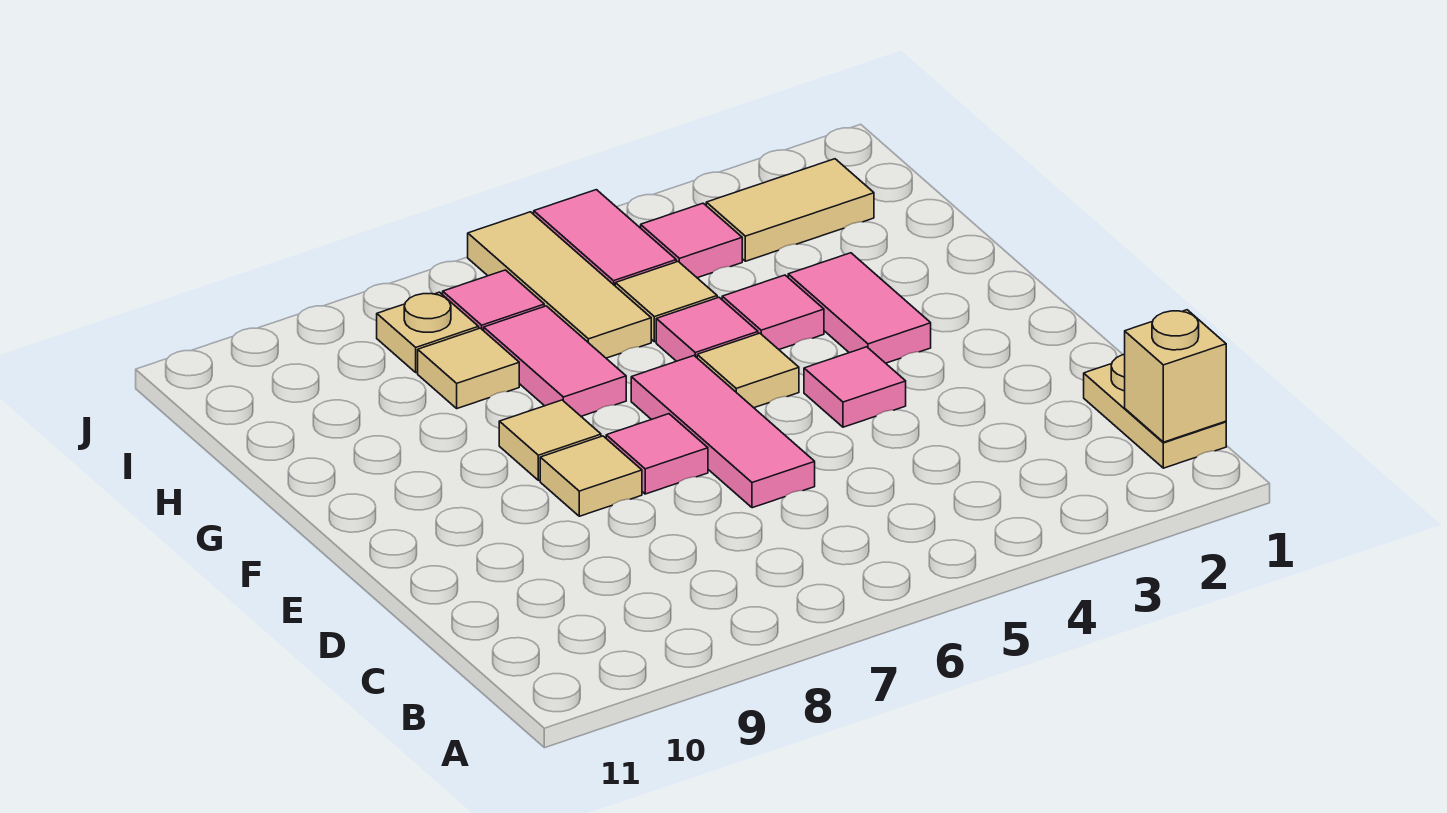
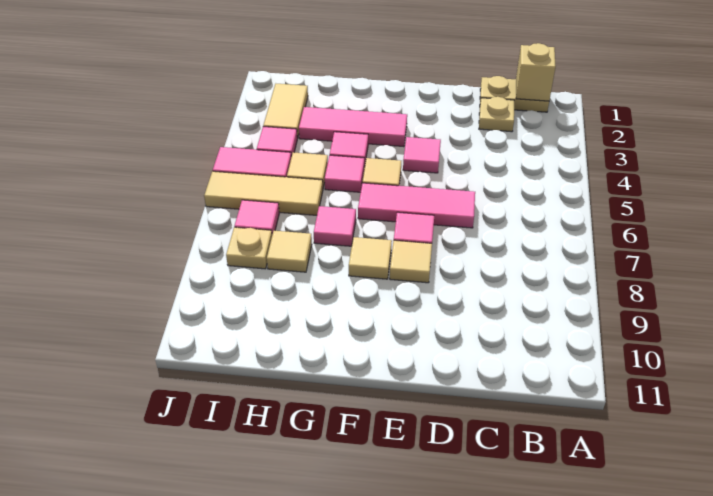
none -> tan plate C2 level 1
pink tile F3:G3 level 1 -> pink tile F3:H3 level 1
pink tile G7:H7 level 1 -> pink tile G7 level 1

